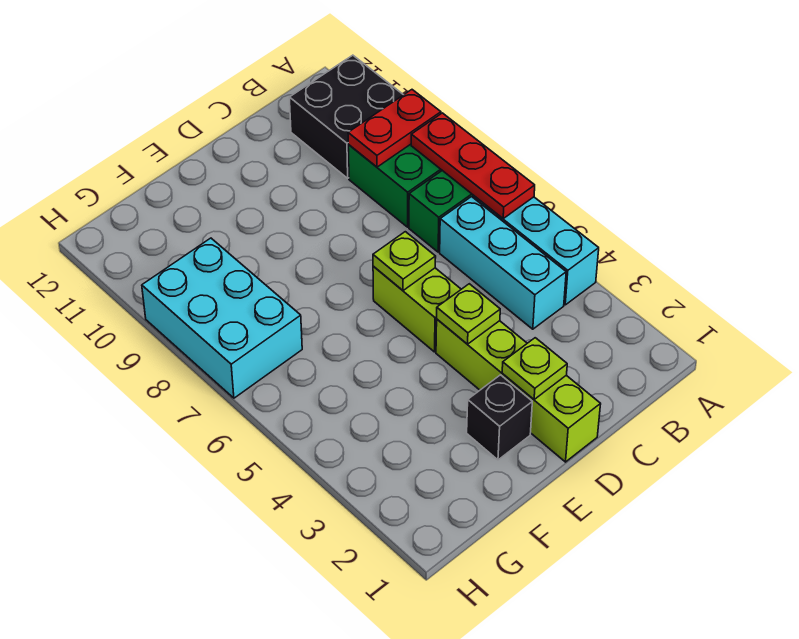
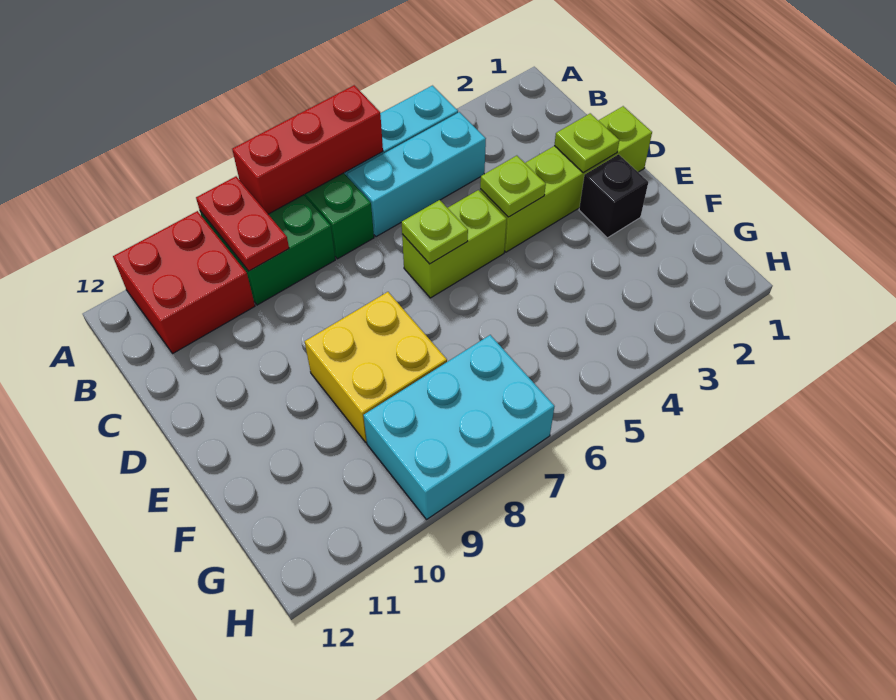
red plate A6:A8 level 2 -> red brick A6:A8 level 2
black brick A10:B11 level 1 -> red brick A10:B11 level 1
none -> yellow brick E8:F9 level 1

